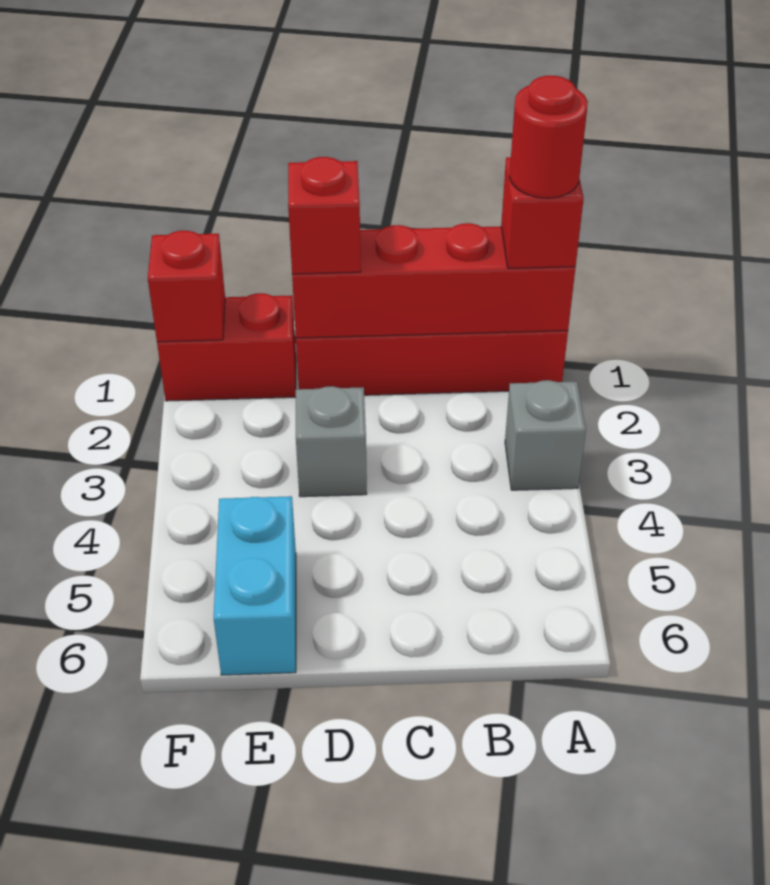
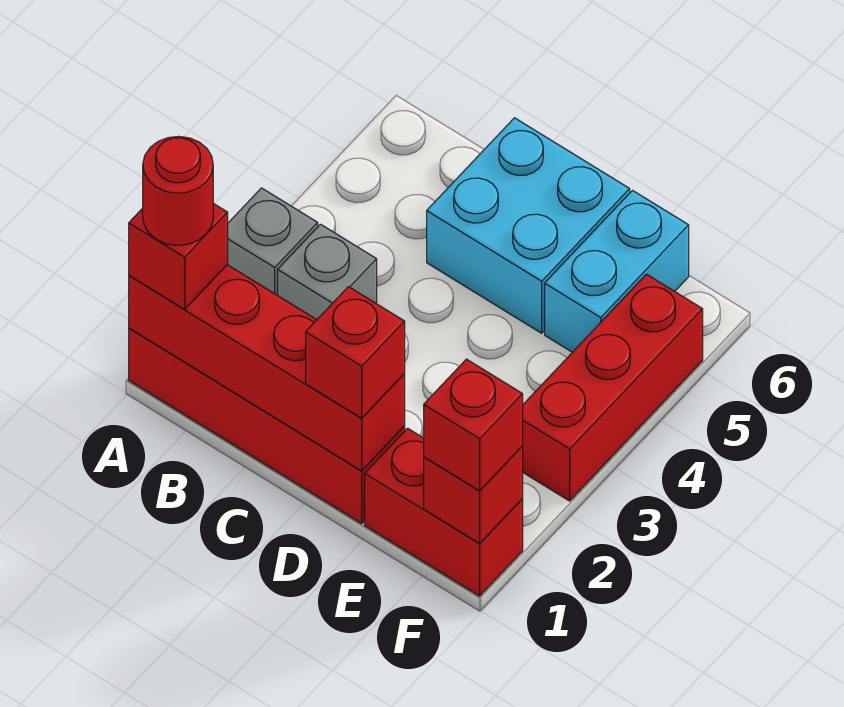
none -> cyan brick C5:D6 level 1
grey brick D3 level 1 -> grey brick B3 level 1
none -> red brick F1 level 3
none -> red brick F3:F5 level 1

